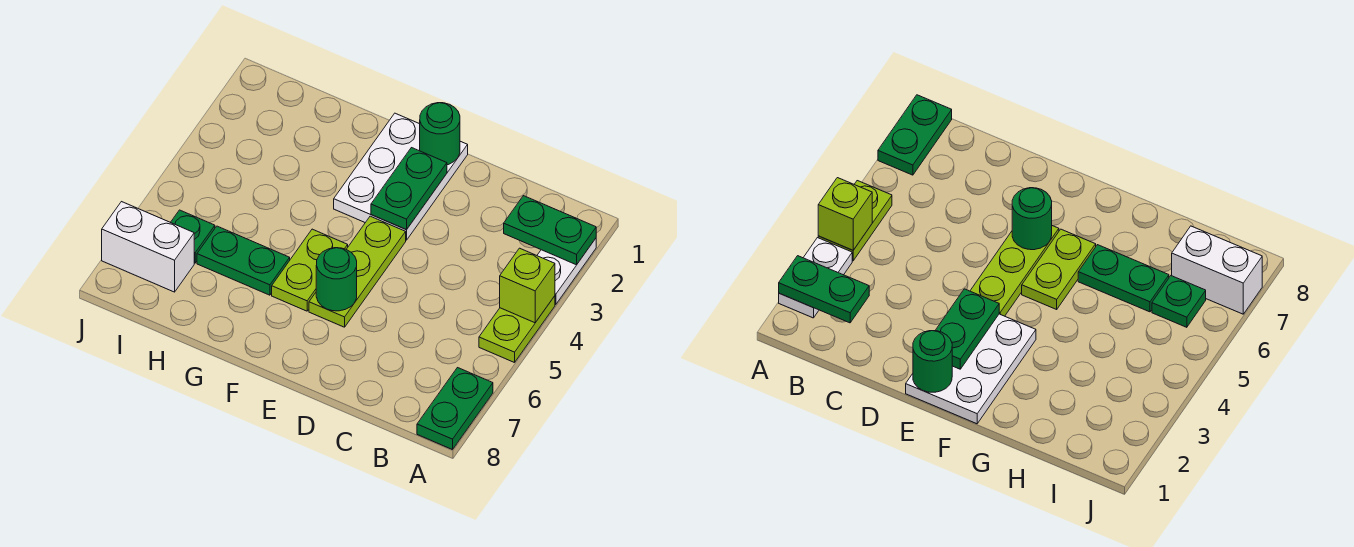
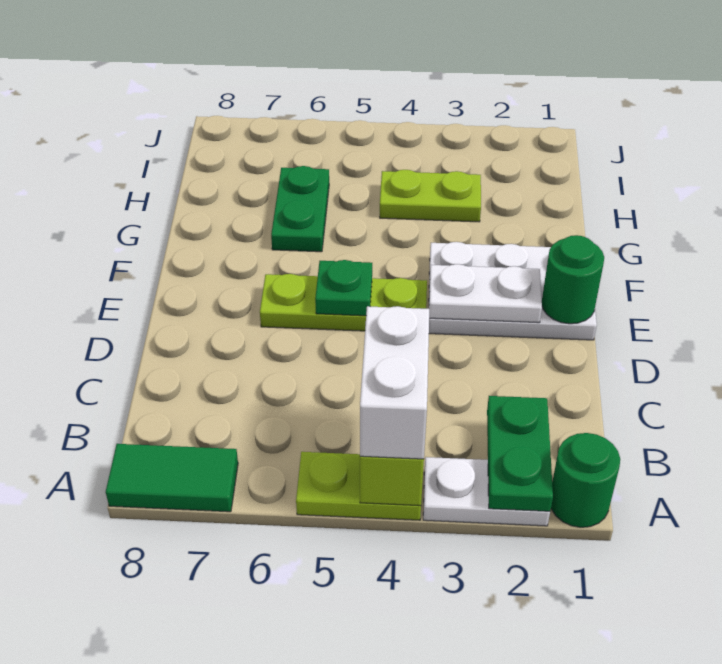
green plate A7:A8 level 1 -> green tile A7:A8 level 1
green plate E2:E3 level 2 -> white plate E2:E3 level 2
green round brick E6 level 2 -> green round brick A1 level 1
lime plate F5:F6 level 1 -> lime plate H3:H4 level 1
green plate I6 level 1 -> green plate E5 level 2
white brick I7:J7 level 1 -> white brick A4:B4 level 3

